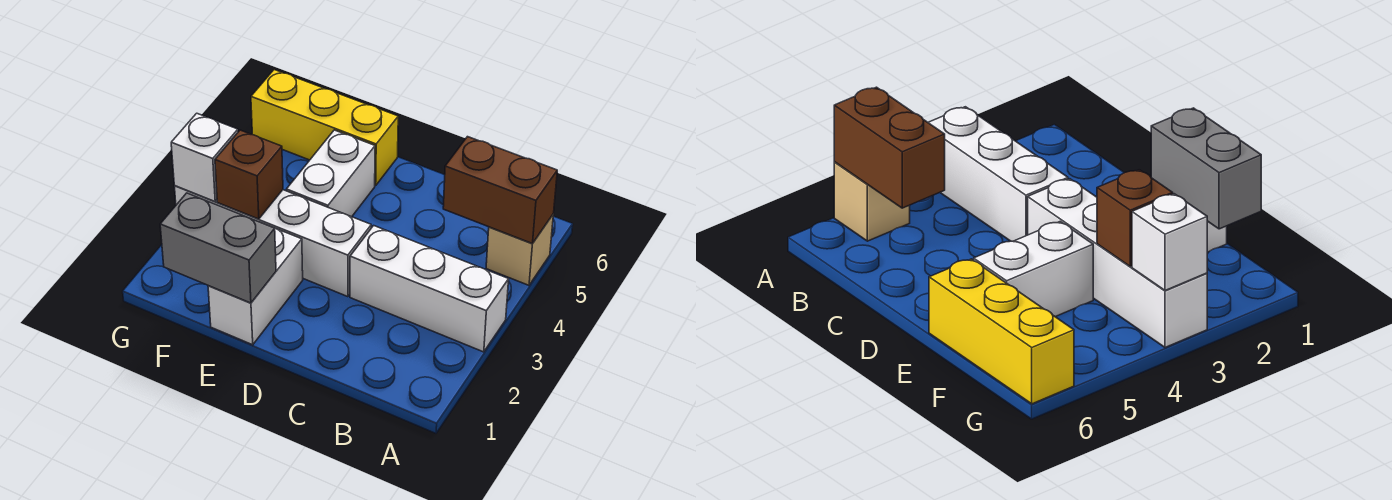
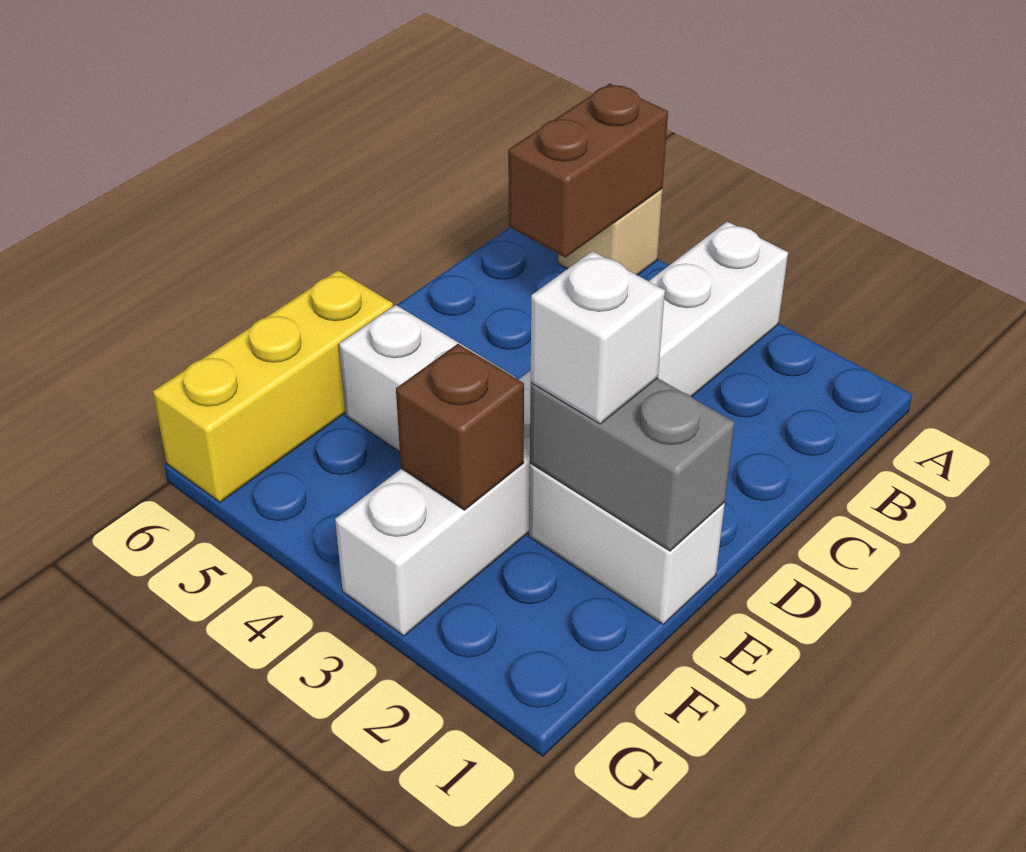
grey brick E1:F1 level 2 -> grey brick E1:E2 level 2
white brick G3 level 2 -> white brick E2 level 3

